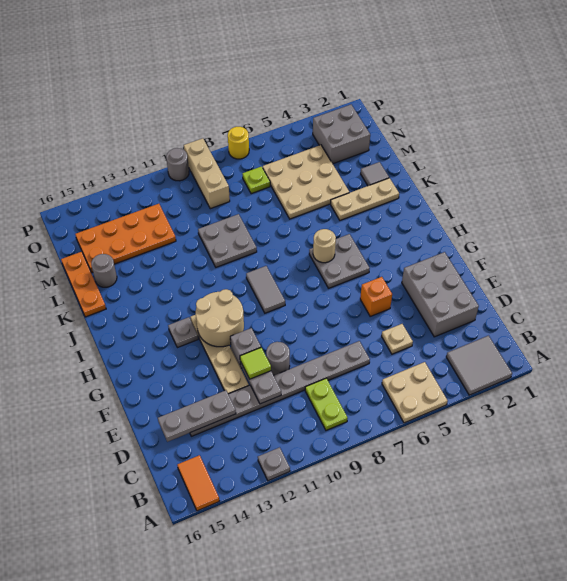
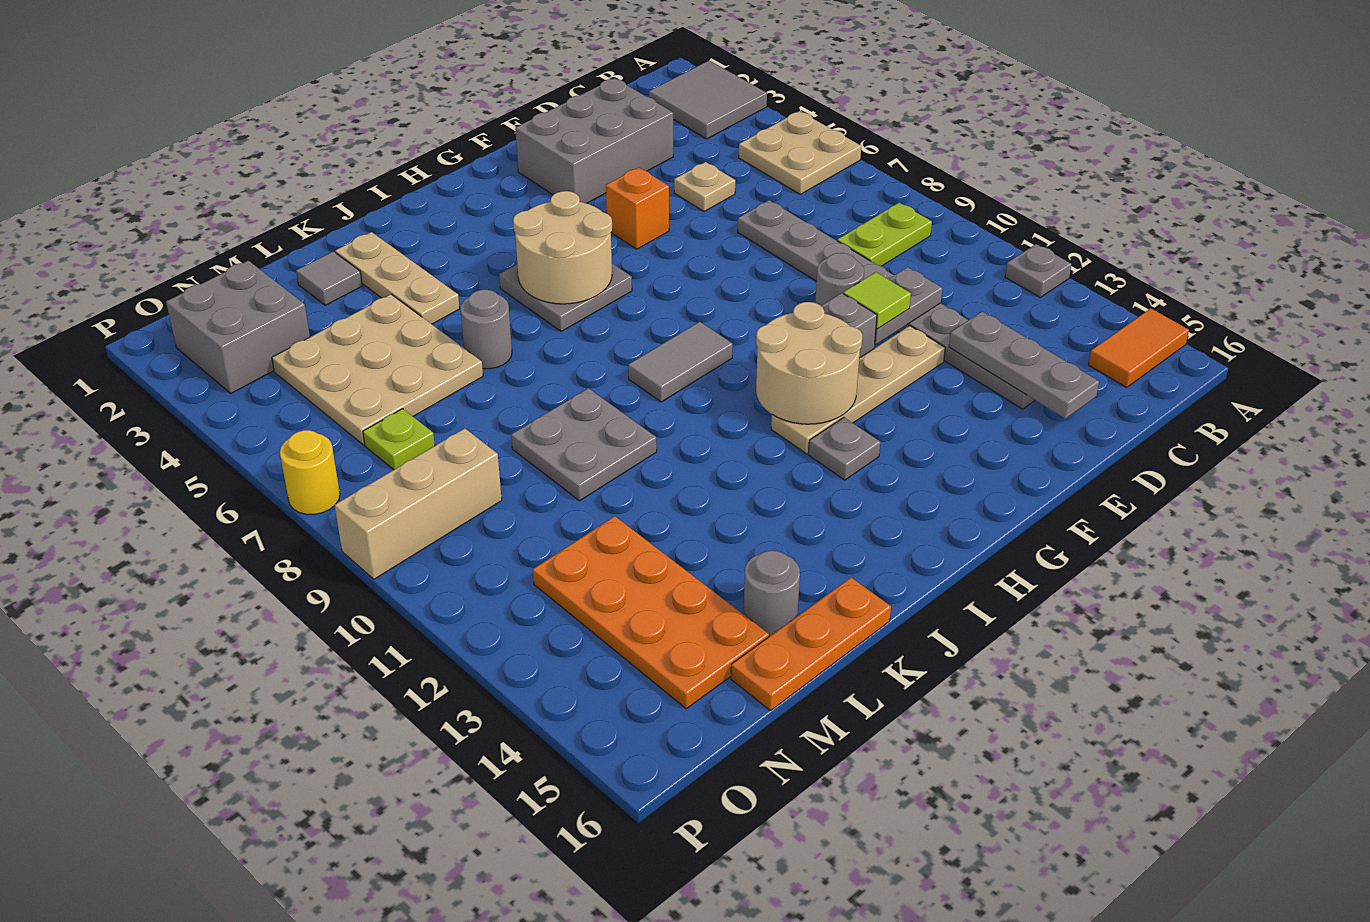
tan round brick I6 level 2 -> tan round brick H5:I6 level 2
grey round brick P10 level 1 -> grey round brick K6 level 1

